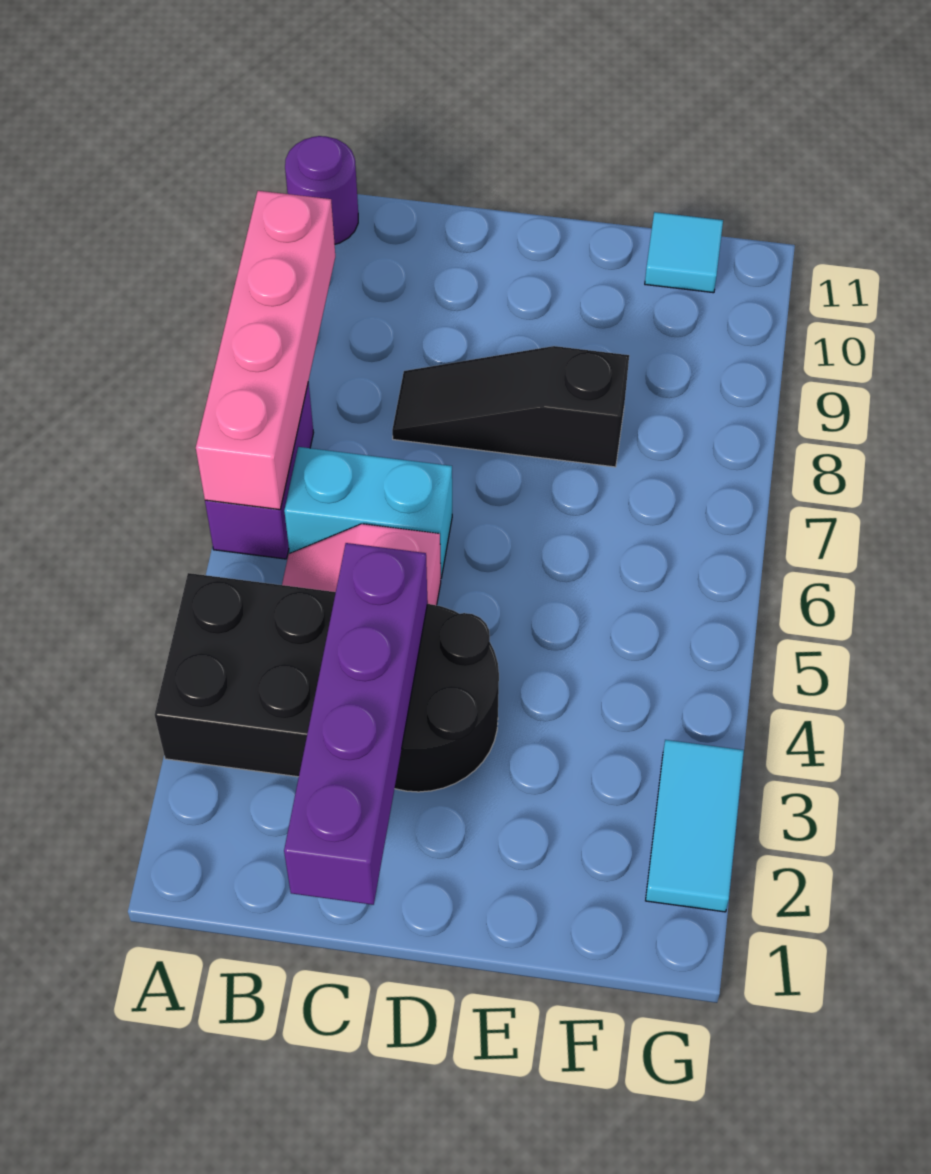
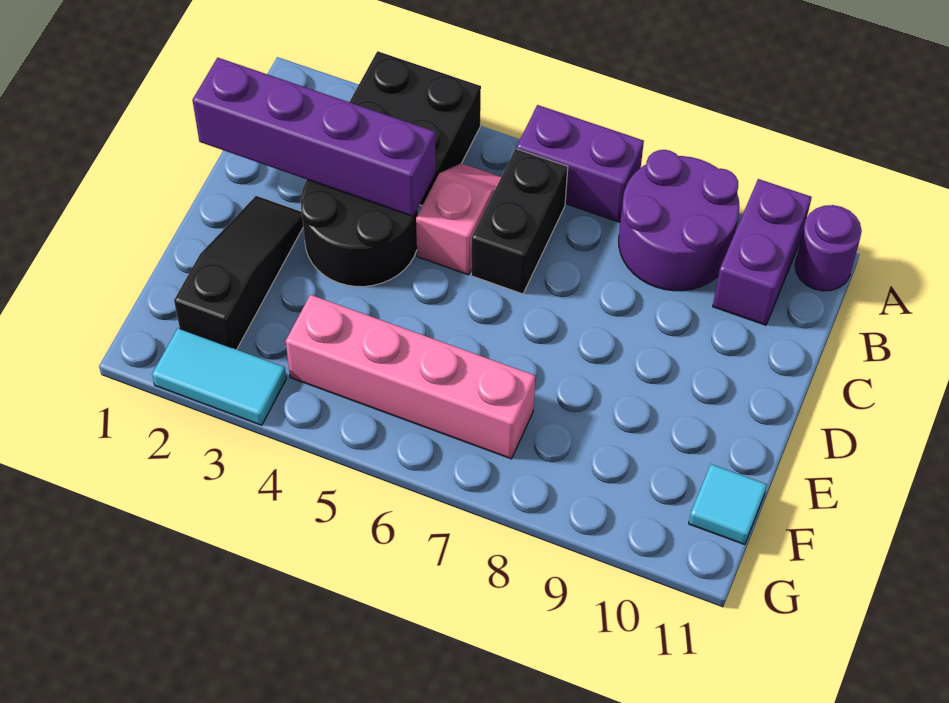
pink brick A6:A9 level 2 -> pink brick F4:F7 level 1
none -> purple round brick A8:B9 level 1
none -> purple brick A10:B10 level 1
cyan brick B6:C6 level 1 -> black brick B6:C6 level 1
black slope C8:E8 level 1 top E -> black slope D2:F2 level 1 top F

